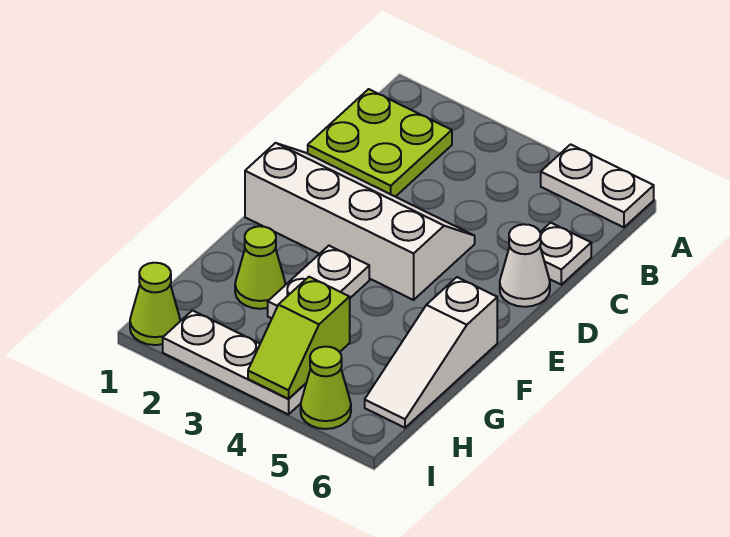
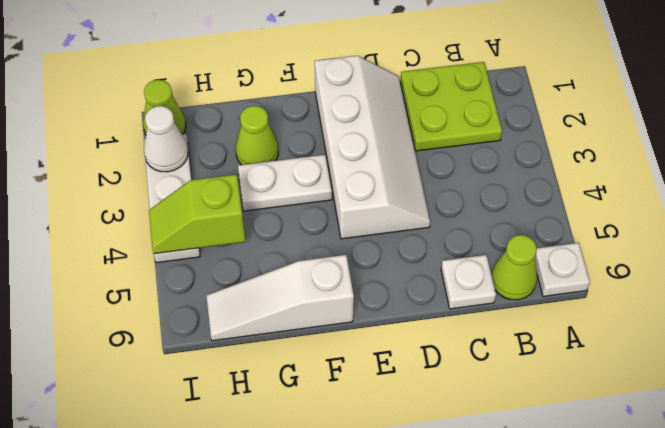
white plate A5:A6 level 1 -> white plate A6 level 1
white cone D6 level 1 -> white cone I2 level 2
lime cone I5 level 1 -> lime cone B6 level 1

